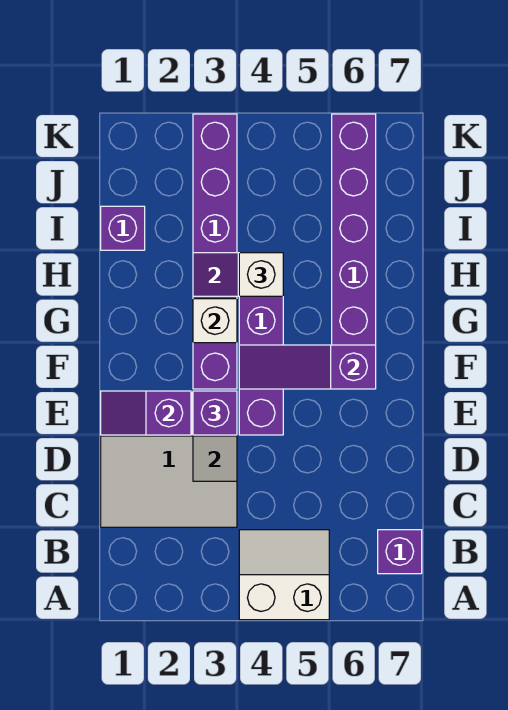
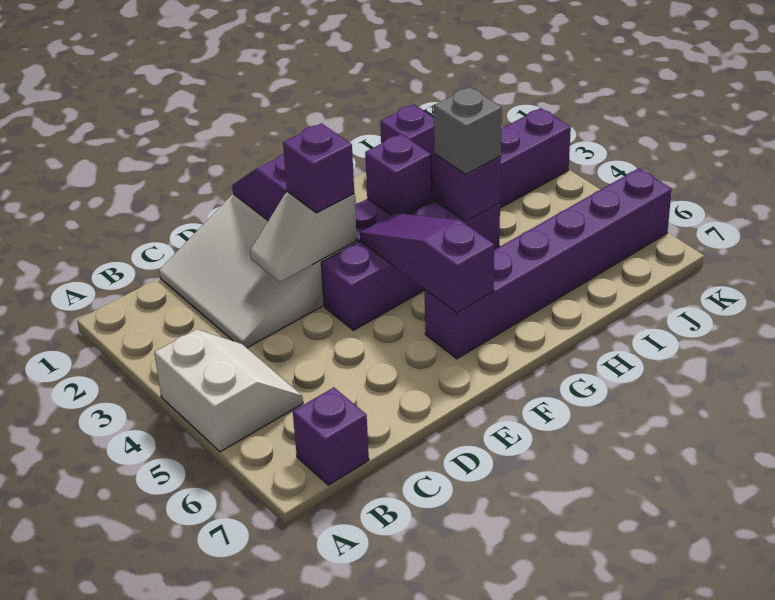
white brick G3 level 2 -> purple brick G3 level 2
white brick H4 level 3 -> grey brick H4 level 3

